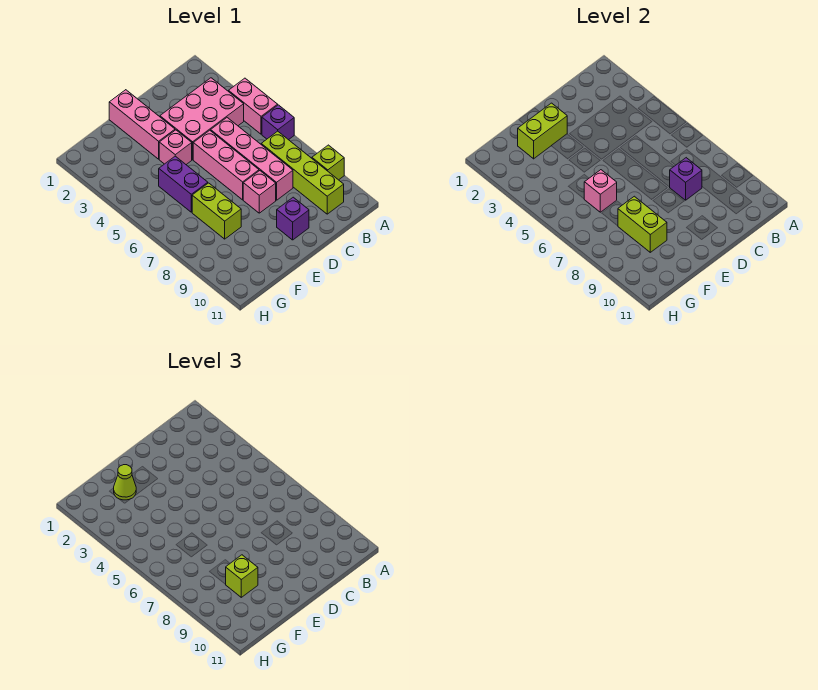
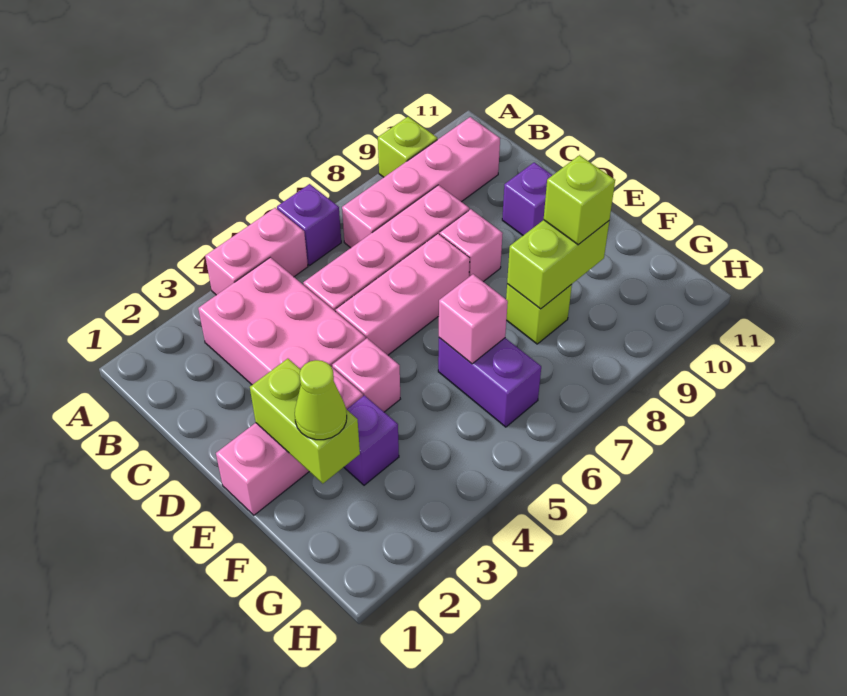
lime brick B7:B10 level 1 -> pink brick B7:B10 level 1
purple brick C8 level 2 -> purple brick F3 level 1
purple brick F5:F6 level 1 -> purple brick F6:G6 level 1
lime brick F7:F8 level 1 -> lime brick F8 level 1

